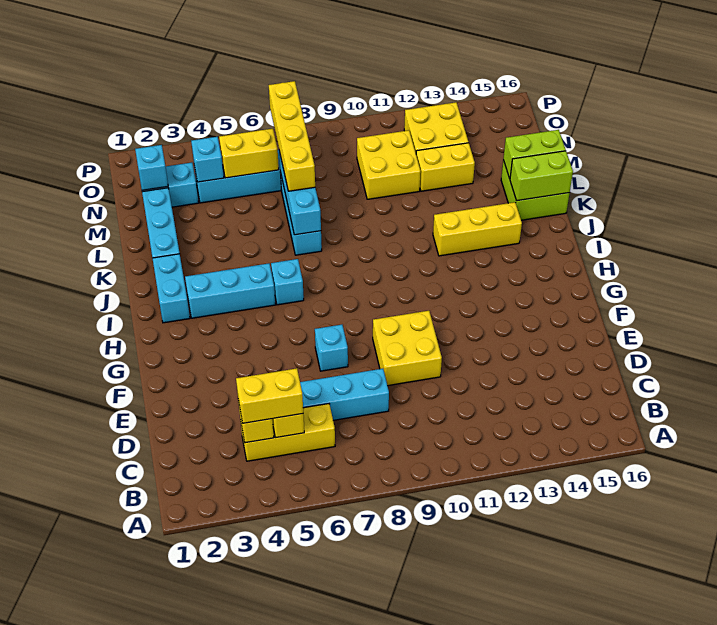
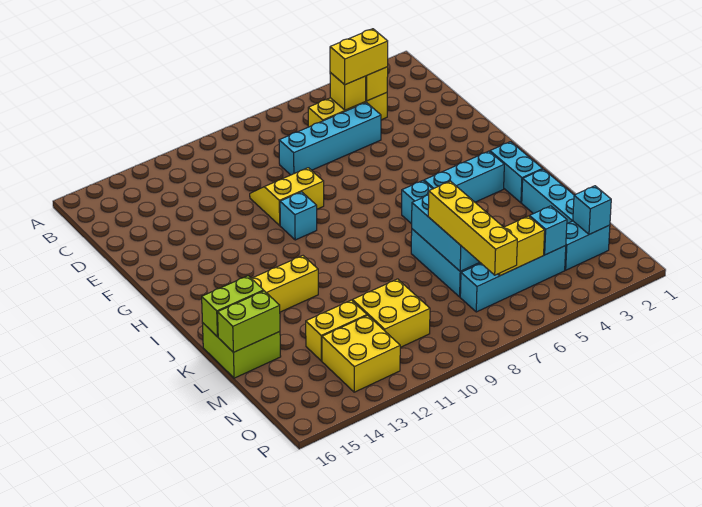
yellow brick E9:F10 level 1 -> yellow slope E9:F10 level 1 top F
cyan brick F7 level 1 -> cyan brick G10 level 1

